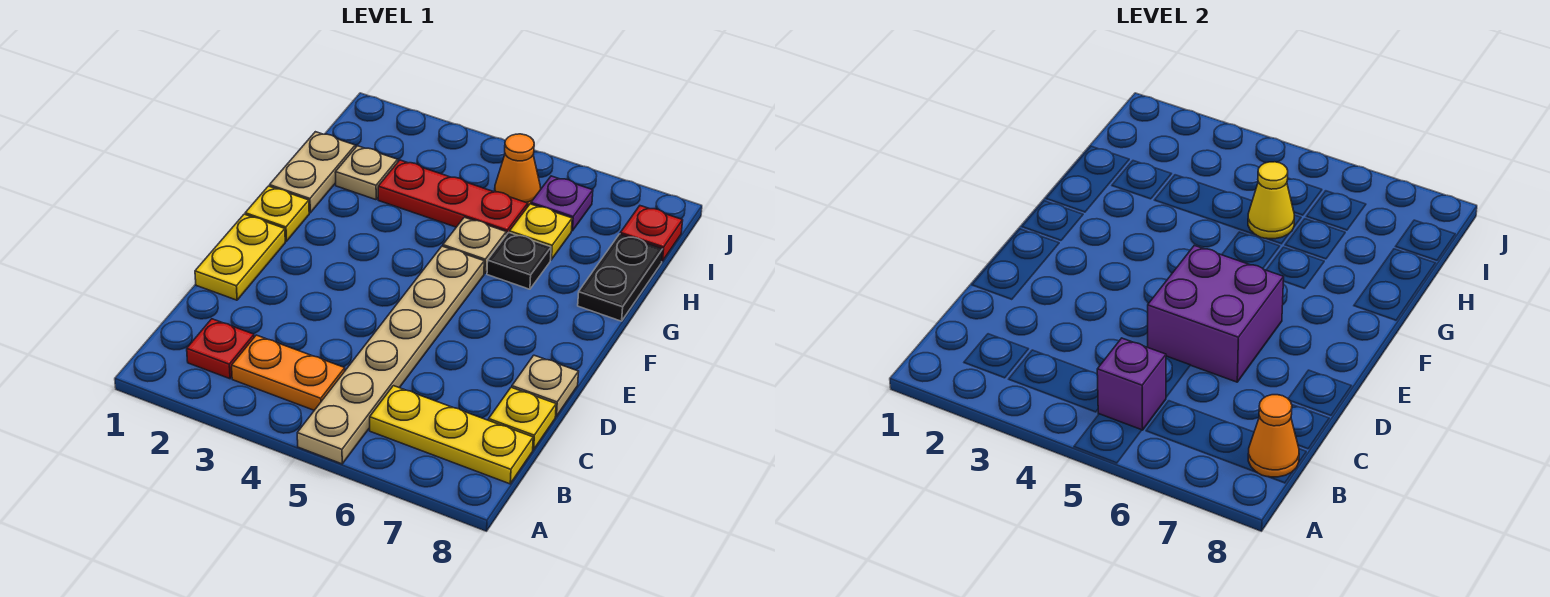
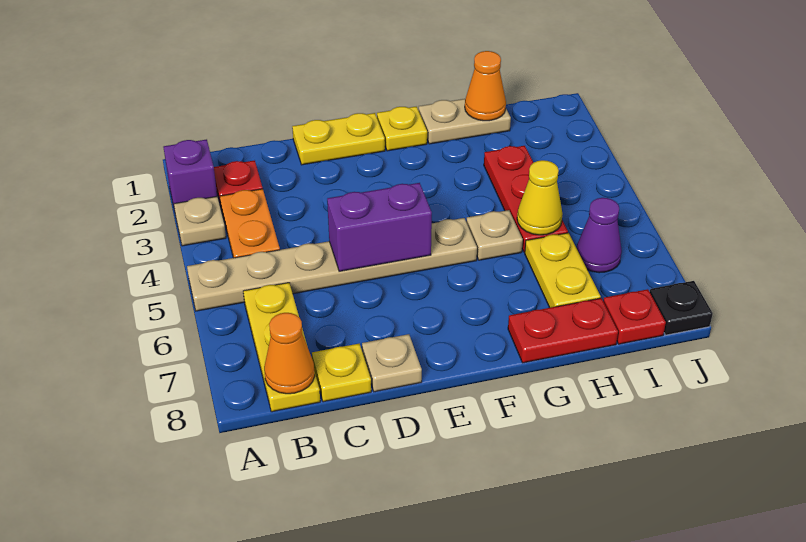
purple brick B5 level 2 -> purple brick A2 level 1
purple brick D5:E6 level 2 -> purple brick D5:E5 level 2
black plate G6 level 1 -> black plate J8 level 1
black plate G8:H8 level 1 -> red plate G8:H8 level 1
tan plate H2 level 1 -> tan plate A3 level 1
yellow plate H6 level 1 -> yellow plate H6:H7 level 1
orange cone I5 level 1 -> orange cone H1 level 2
purple plate I6 level 1 -> purple cone I6 level 1

